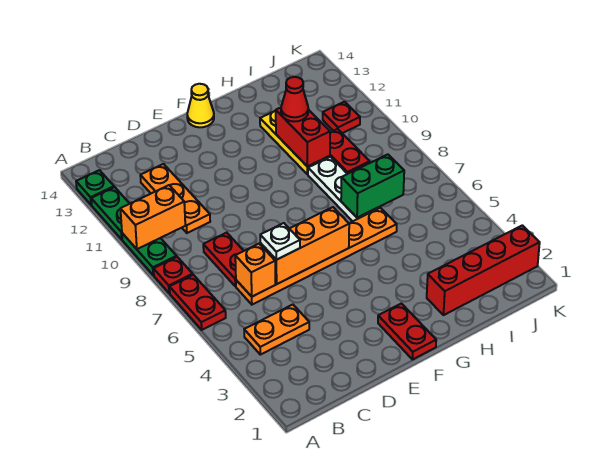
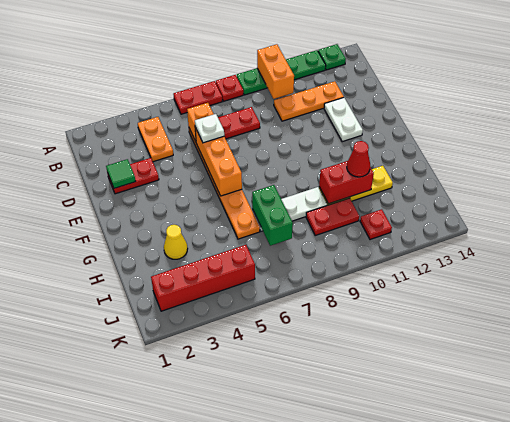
none -> green tile D2 level 2
none -> white plate D12:E12 level 1
red plate F1:F2 level 1 -> red plate D2:D3 level 1
yellow cone F14 level 1 -> yellow cone H3 level 1
red brick H2:K2 level 1 -> red brick J2:J5 level 1

